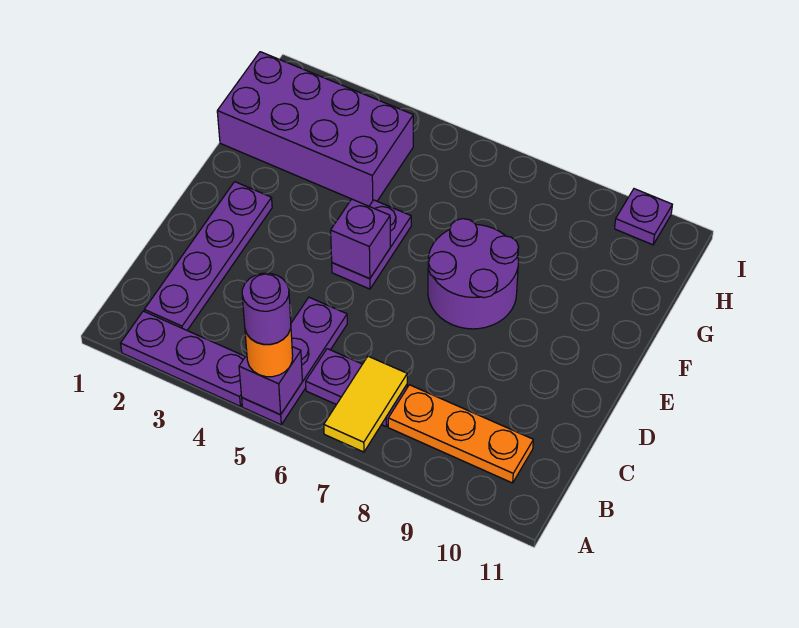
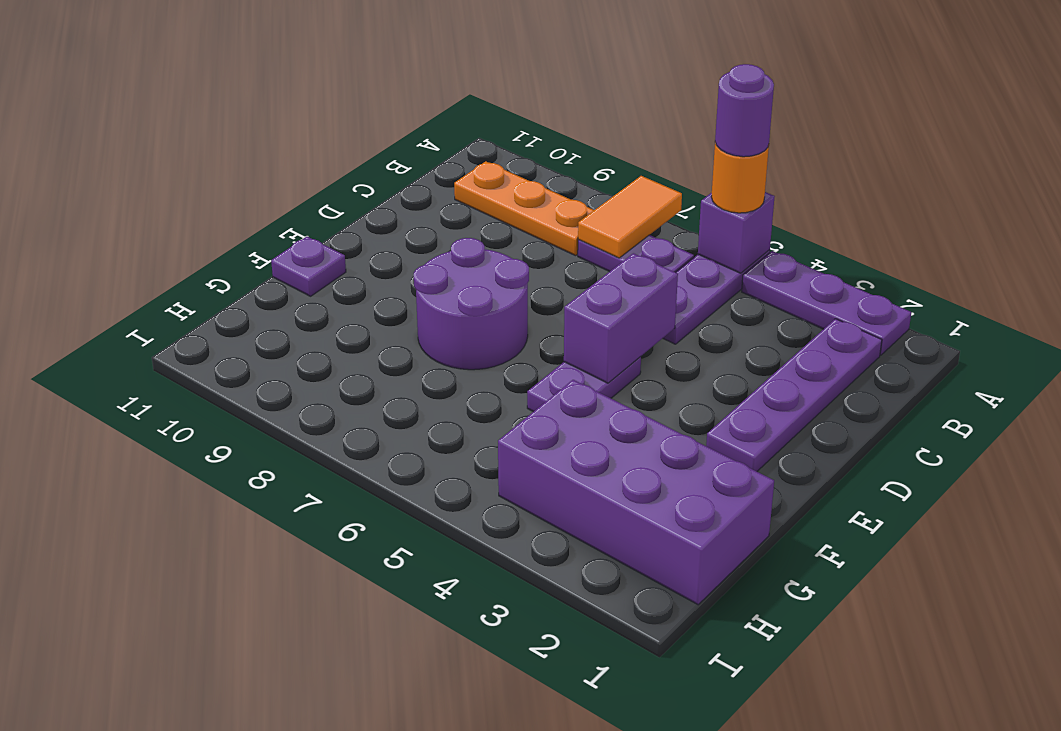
yellow tile A7:B7 level 2 -> orange tile A7:B7 level 2
purple brick E5 level 2 -> purple brick D5:E5 level 2
purple plate I10 level 1 -> purple plate F11 level 1

